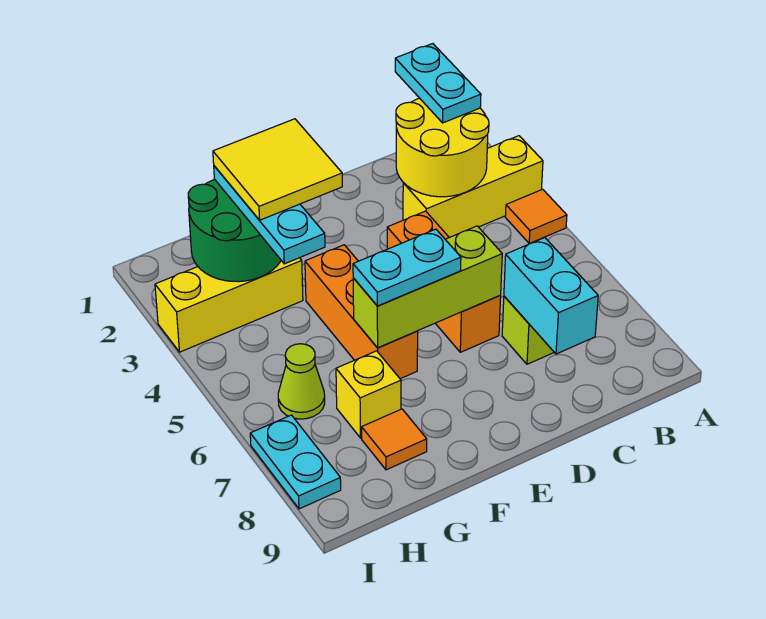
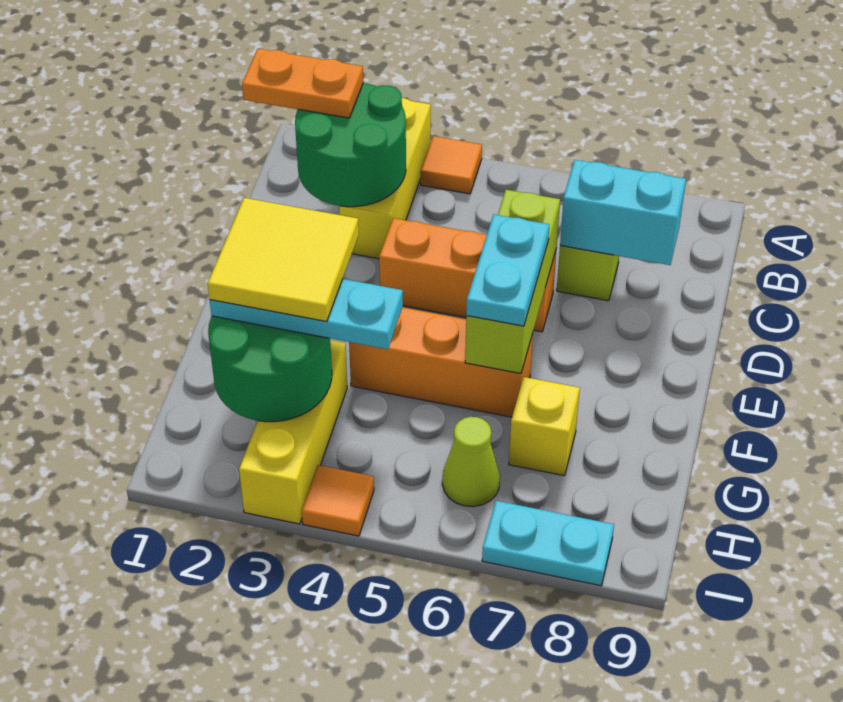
cyan plate B1:B2 level 3 -> orange plate B1:B2 level 3
yellow round brick B2:C3 level 2 -> green round brick B2:C3 level 2
orange tile G8 level 1 -> orange tile I4 level 1

